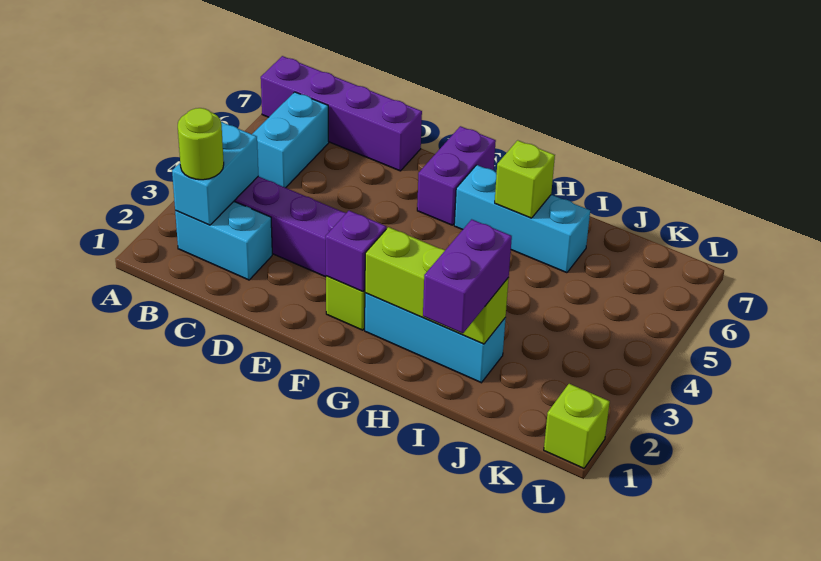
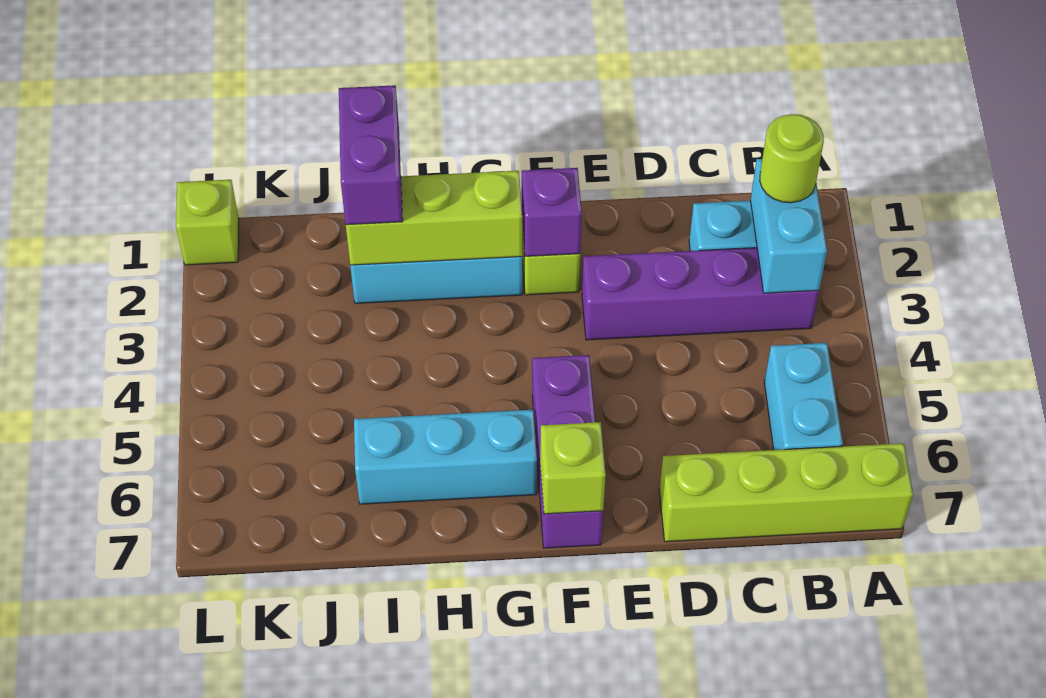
purple brick A7:D7 level 1 -> lime brick A7:D7 level 1
purple brick F6:F7 level 1 -> purple brick F5:F7 level 1
lime brick H6 level 2 -> lime brick F7 level 2

